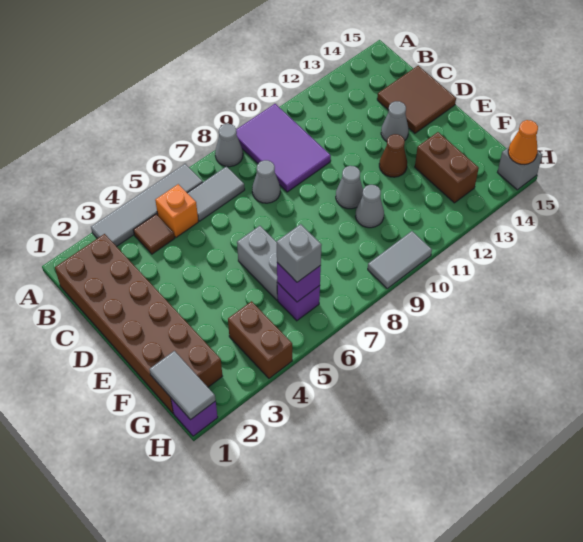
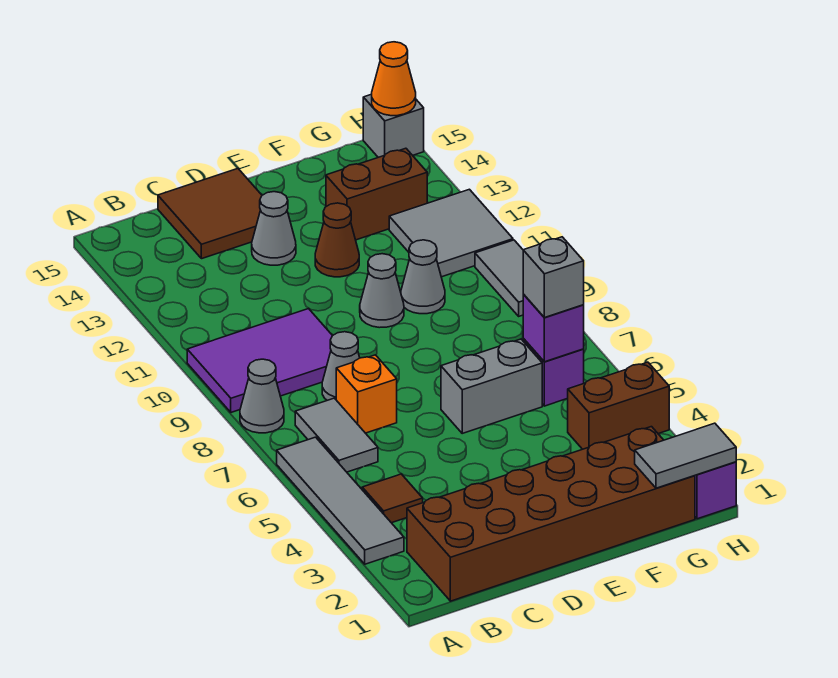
orange brick B5 level 1 -> orange brick C7 level 1
none -> grey tile G11:H12 level 1

